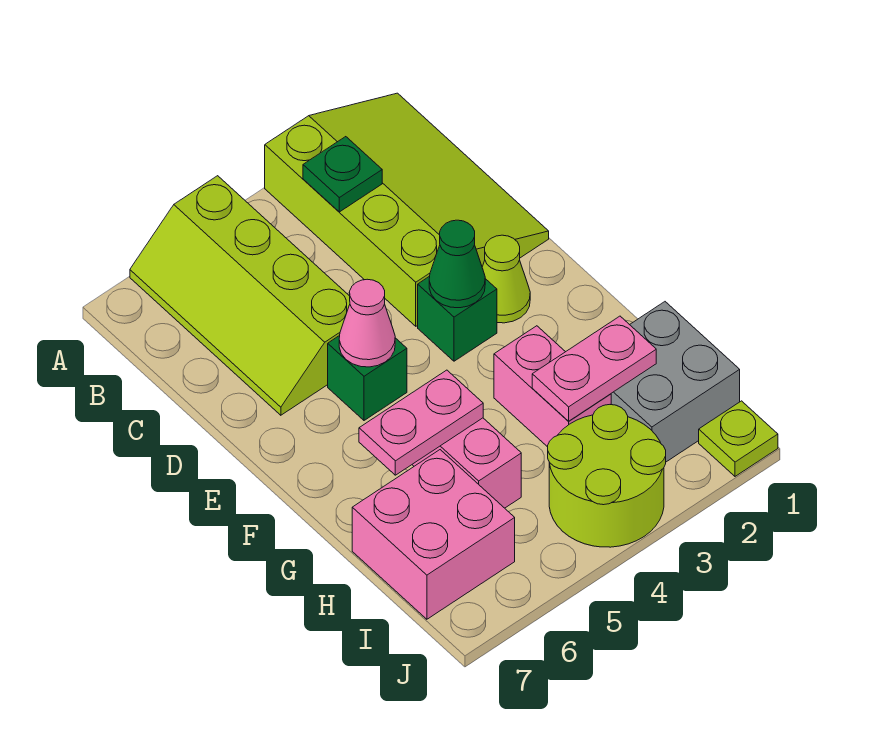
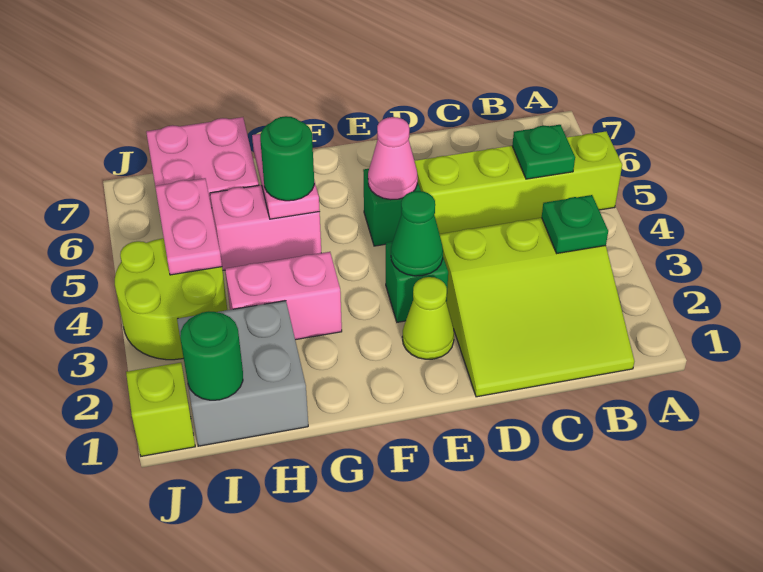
lime slope A1:D3 level 1 top 3 -> lime slope B1:D3 level 1 top 3
none -> green plate B5 level 2
none -> green round brick G5 level 3
pink plate H2:H3 level 2 -> pink plate I4:I5 level 2
none -> green round brick I1 level 2
lime plate J1 level 1 -> lime brick J1 level 1

